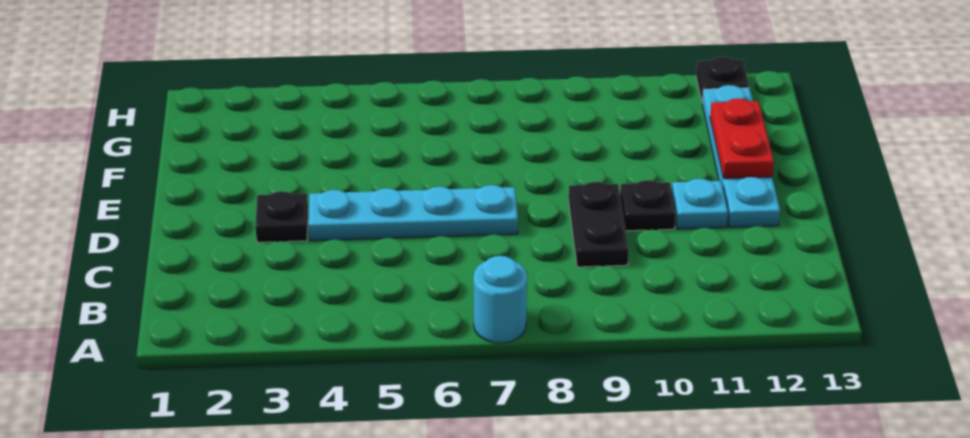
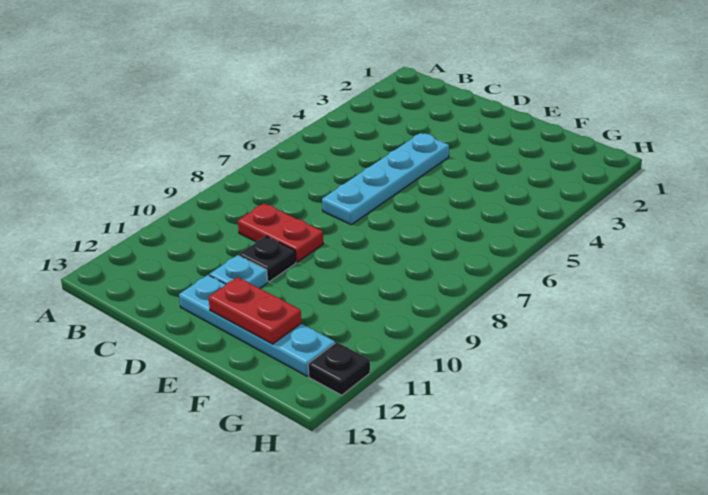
cyan round brick A7 level 1 -> none
black plate C9:D9 level 1 -> red plate C9:D9 level 1
black plate D3 level 1 -> none

